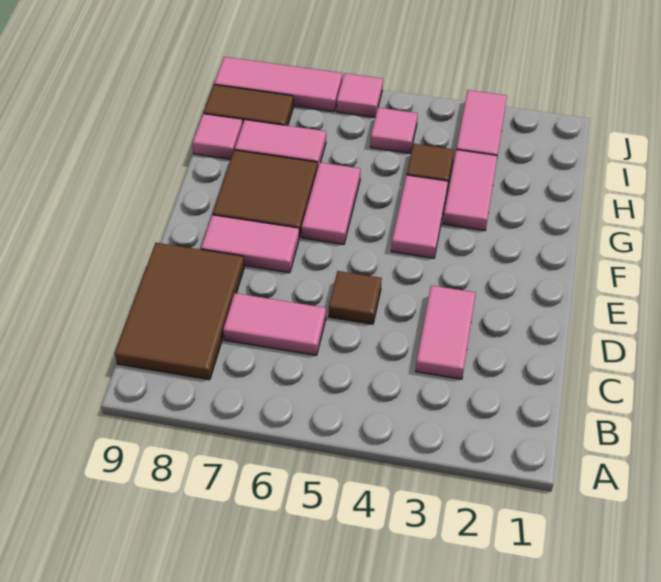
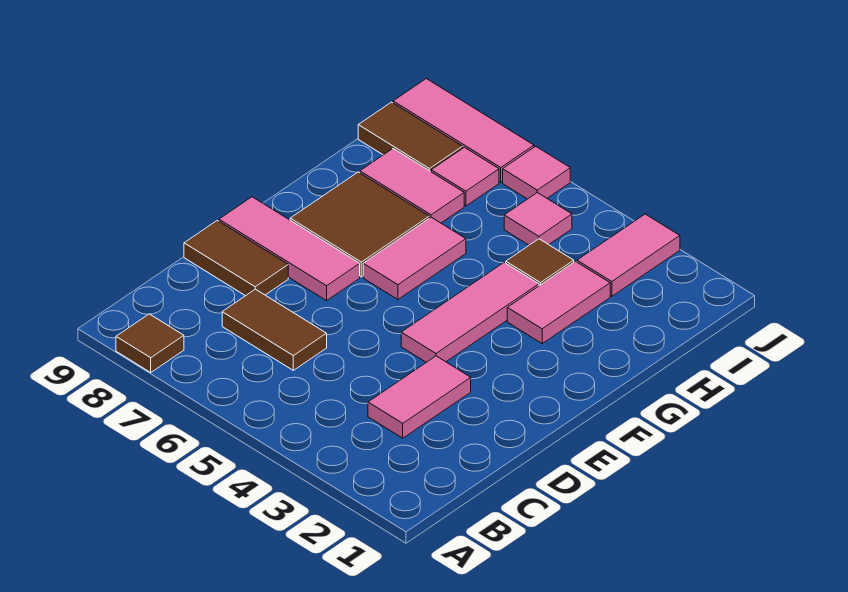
brown tile B8:D9 level 1 -> brown tile D8:D9 level 1
pink tile C6:C7 level 1 -> brown tile C6:C7 level 1
brown tile D5 level 1 -> brown tile A8 level 1
pink tile E7:E8 level 1 -> pink tile E7:E9 level 1
pink tile F4:G4 level 1 -> pink tile E4:G4 level 1
pink tile H9 level 1 -> pink tile I7 level 1

